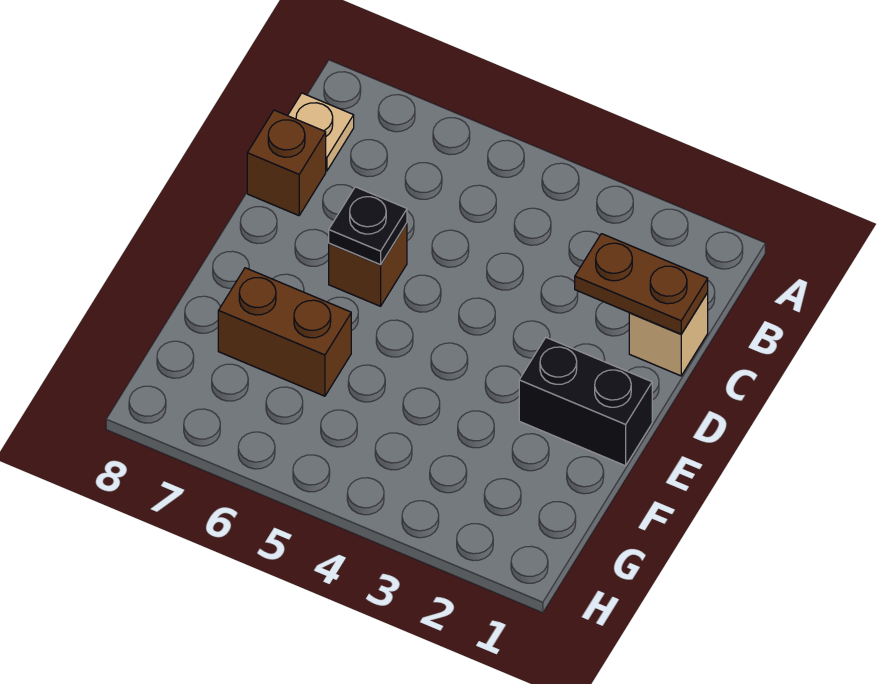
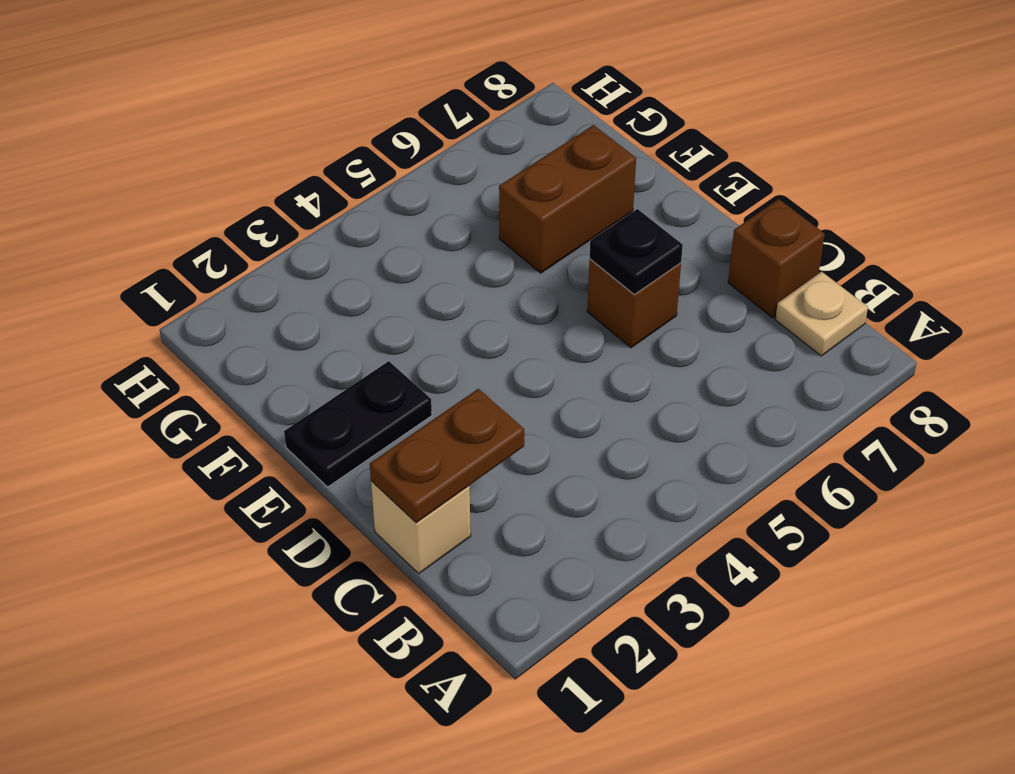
black brick E1:E2 level 1 -> black plate E1:E2 level 1

